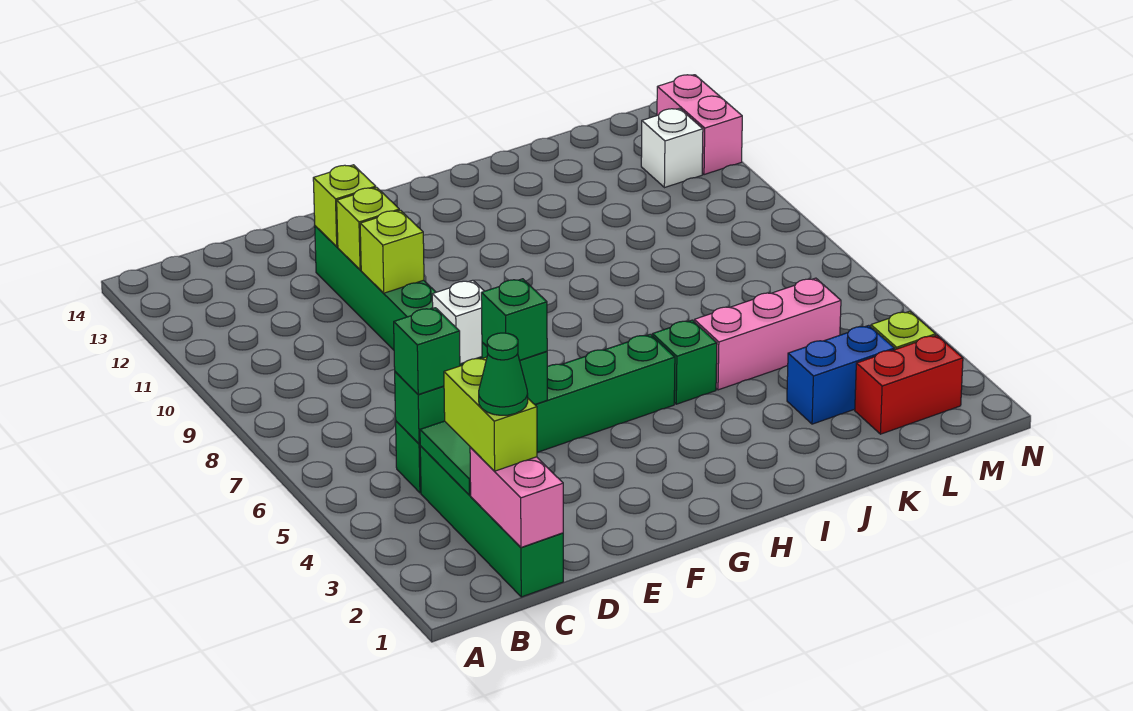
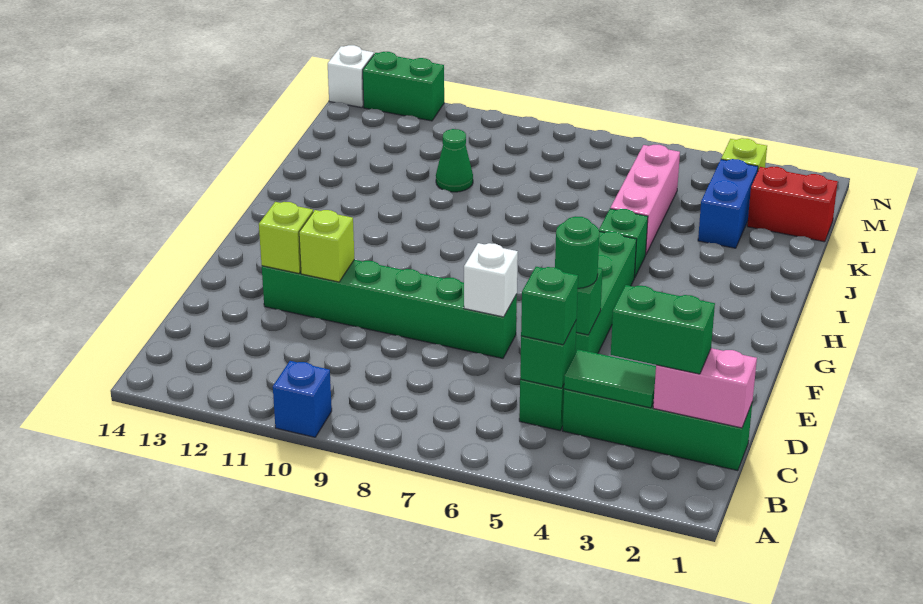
none -> blue brick A10 level 1
lime brick C2:C3 level 3 -> green brick C2:C3 level 3
green cone C2 level 4 -> green cone K10 level 1
green brick E5 level 3 -> green round brick E5 level 3
lime brick E10 level 2 -> none
red brick L2:M2 level 1 -> red brick L1:L2 level 1
white brick M12 level 1 -> white brick N14 level 1
pink brick N12:N13 level 1 -> green brick N12:N13 level 1

